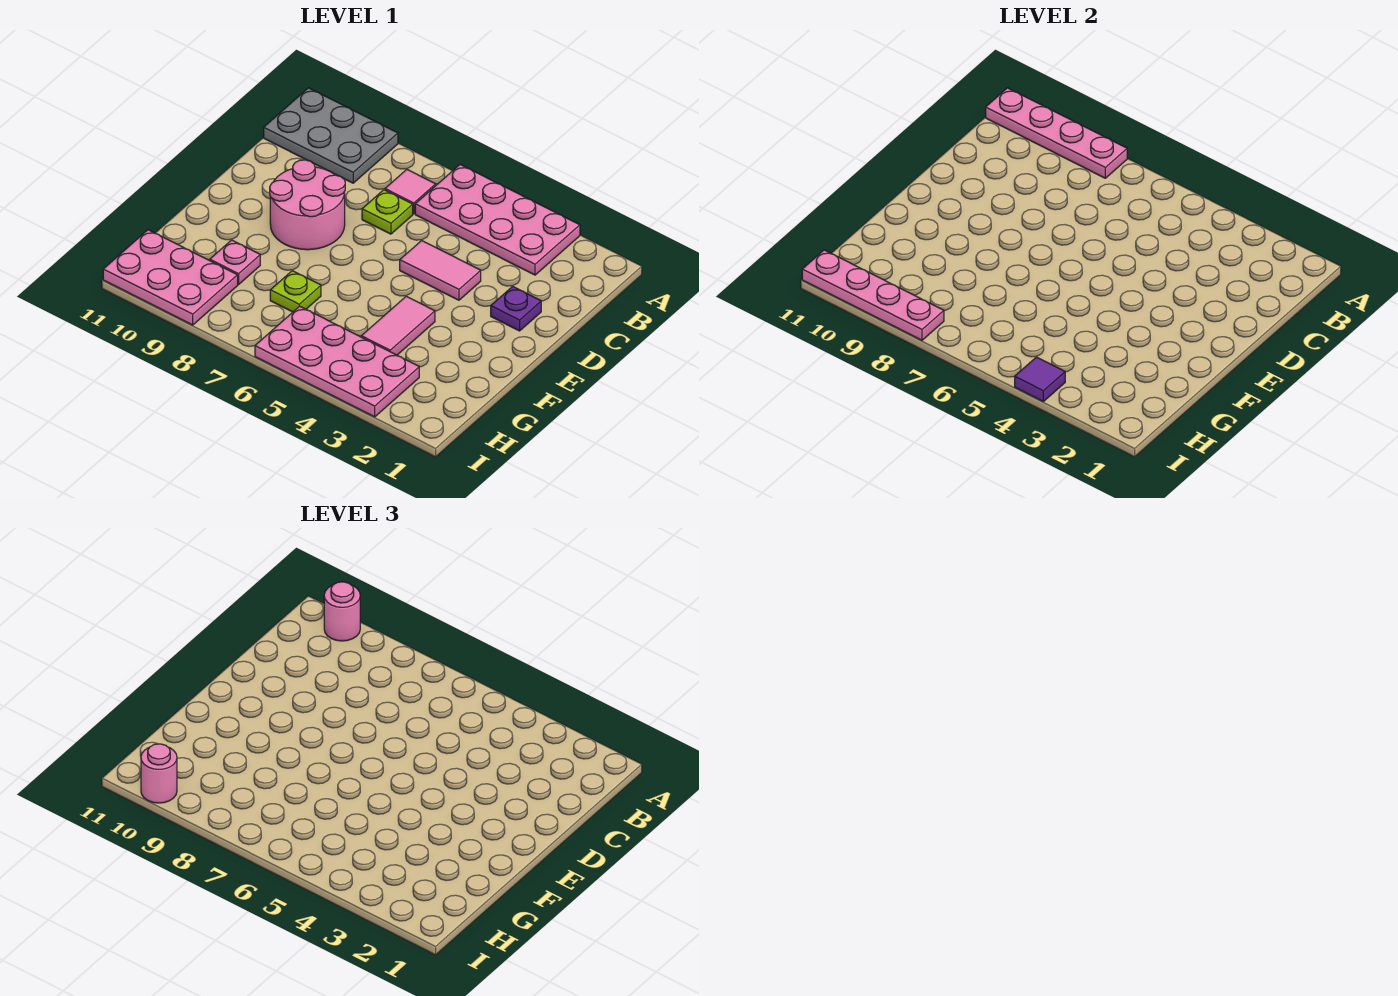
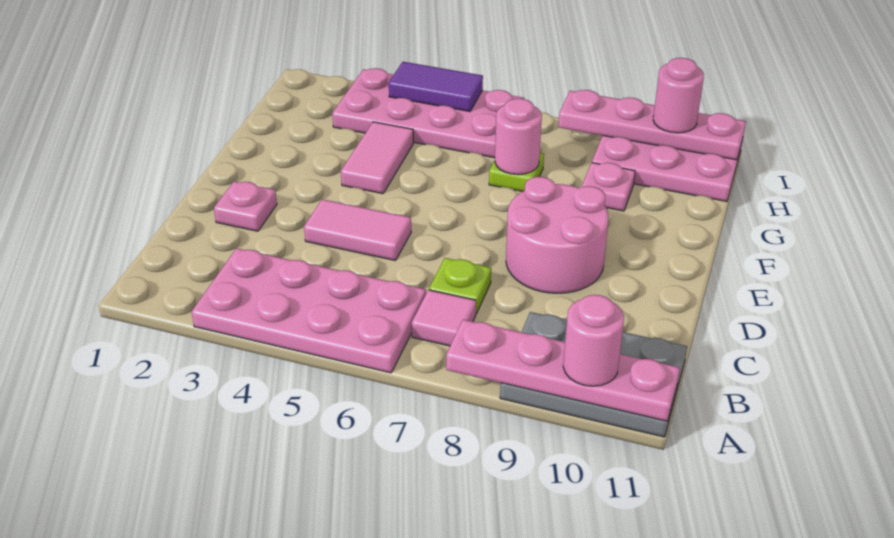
purple plate D2 level 1 -> pink plate D2 level 1
none -> pink round brick G7 level 2
purple tile I4 level 2 -> purple tile I4:I5 level 2

